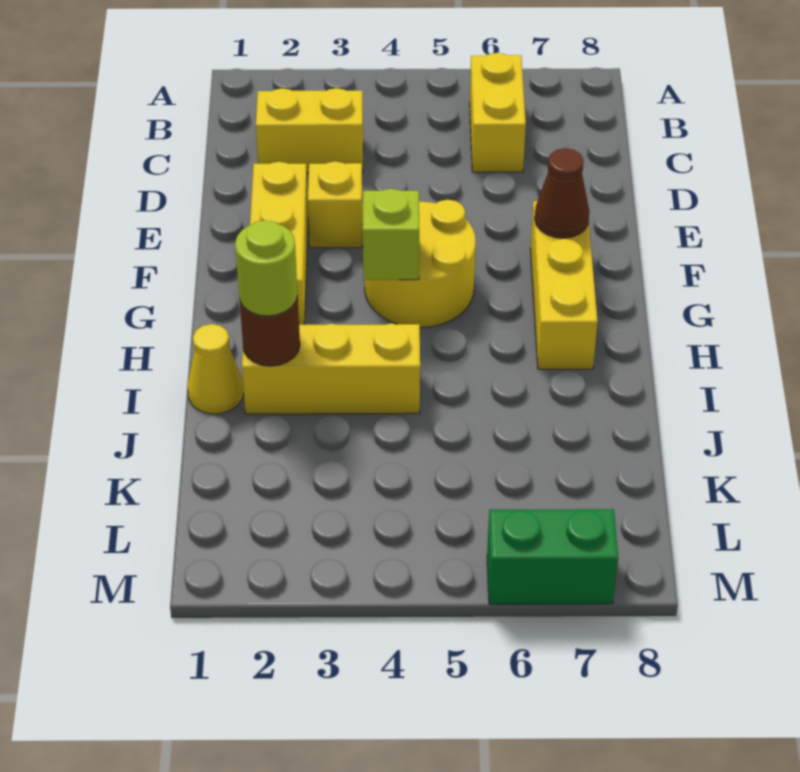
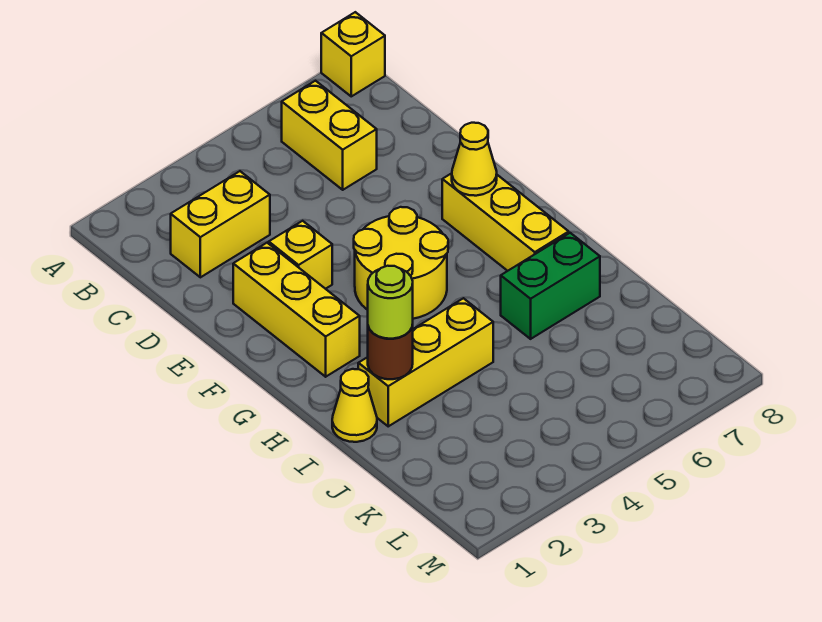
none -> yellow brick A8 level 1
brown cone F7 level 2 -> yellow cone F7 level 2
lime brick G4 level 2 -> none
green brick M6:M7 level 1 -> green brick I6:I7 level 1

